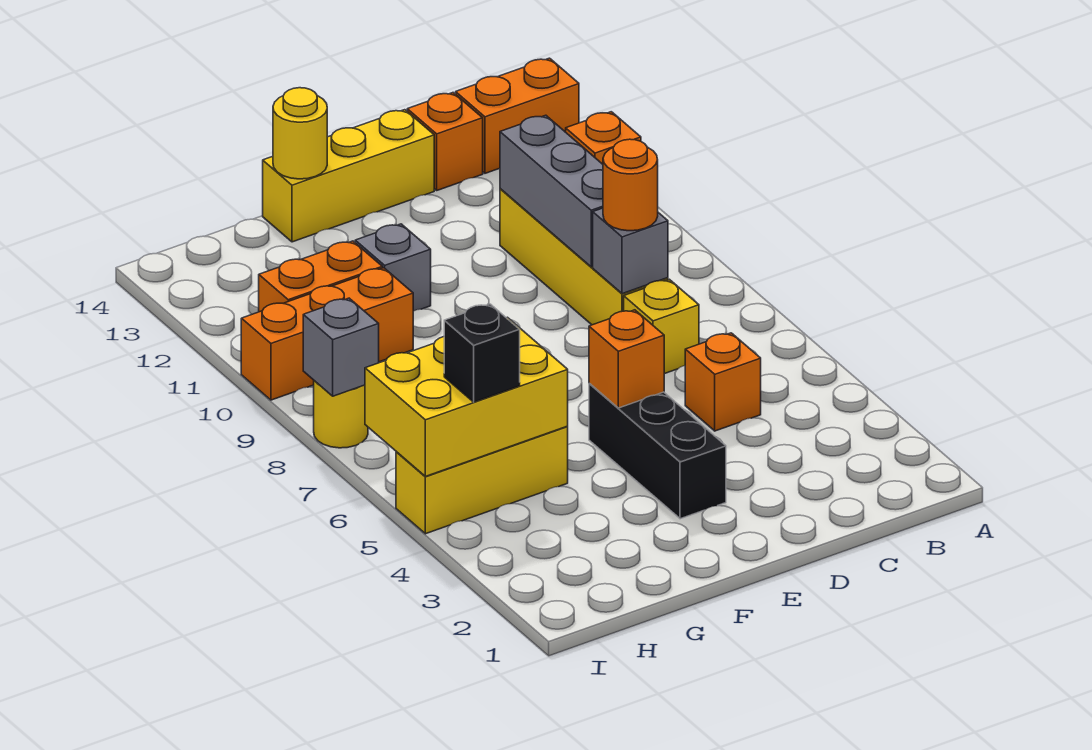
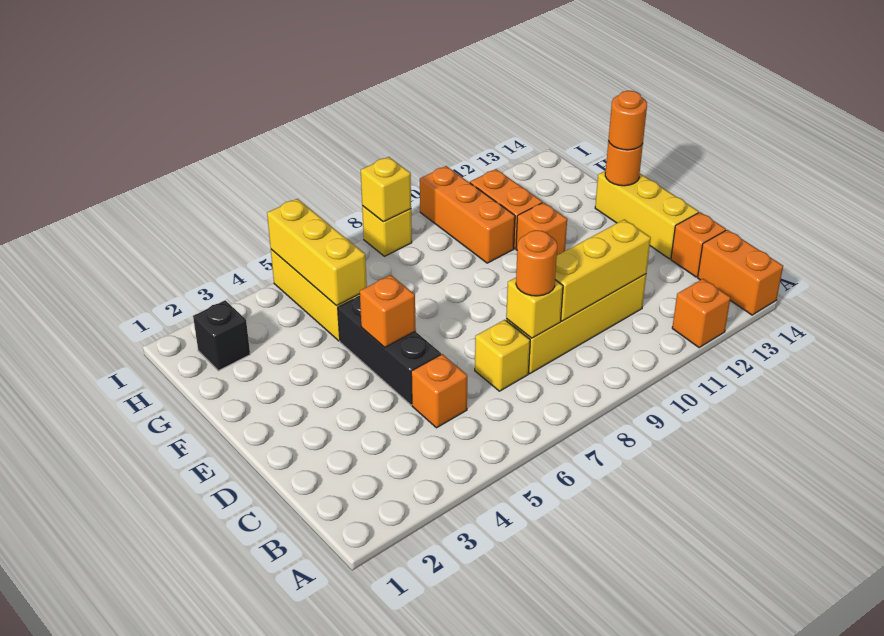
grey brick C8 level 2 -> yellow brick C8 level 2
grey brick C9:C11 level 2 -> yellow brick C9:C11 level 2
black brick E3:E5 level 1 -> black brick D5:F5 level 1
grey brick F11 level 1 -> orange brick F11 level 1
yellow round brick F14 level 2 -> orange round brick F14 level 2
none -> orange round brick F14 level 3
yellow brick G5:I6 level 2 -> yellow brick G5:I5 level 2
black brick H5 level 3 -> black brick H2 level 1
yellow round brick I8 level 1 -> yellow brick I8 level 1
grey brick I8 level 2 -> yellow brick I8 level 2

